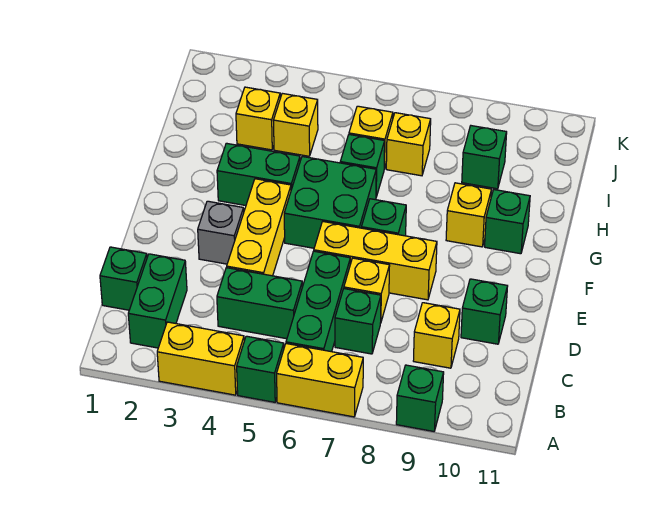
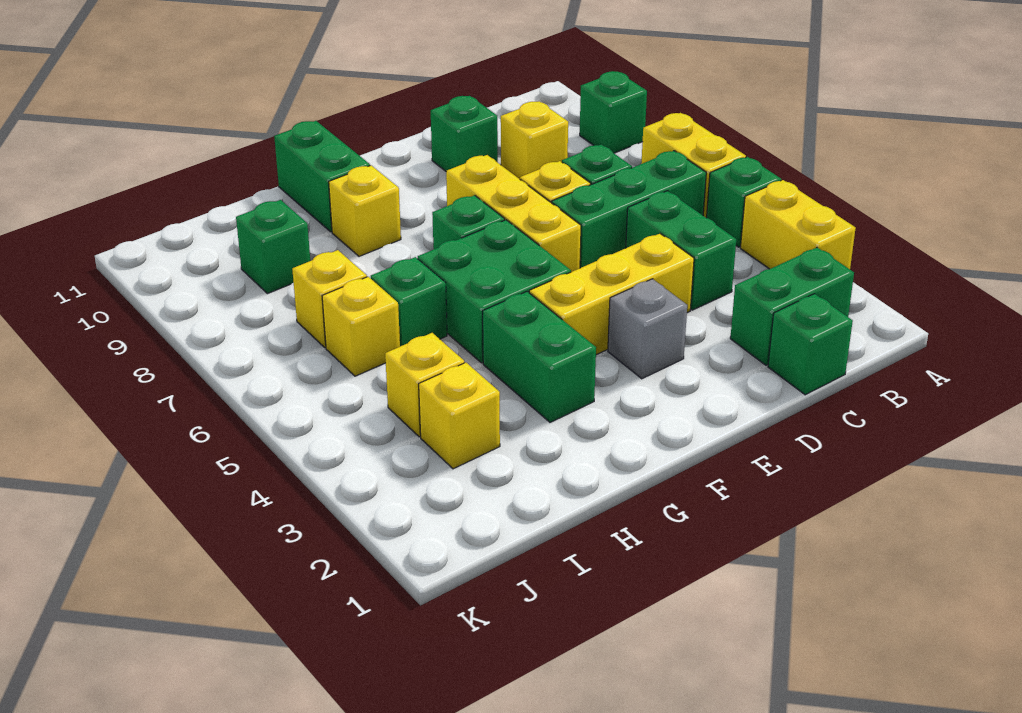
green brick G10 level 1 -> green brick G10:G11 level 1

